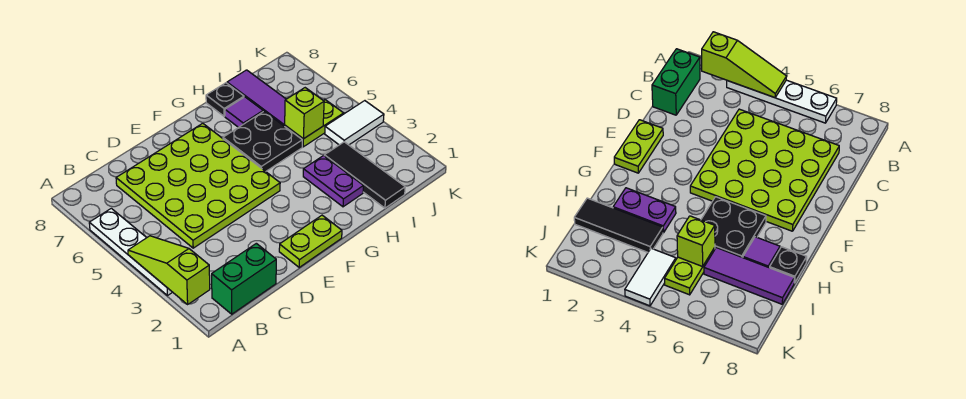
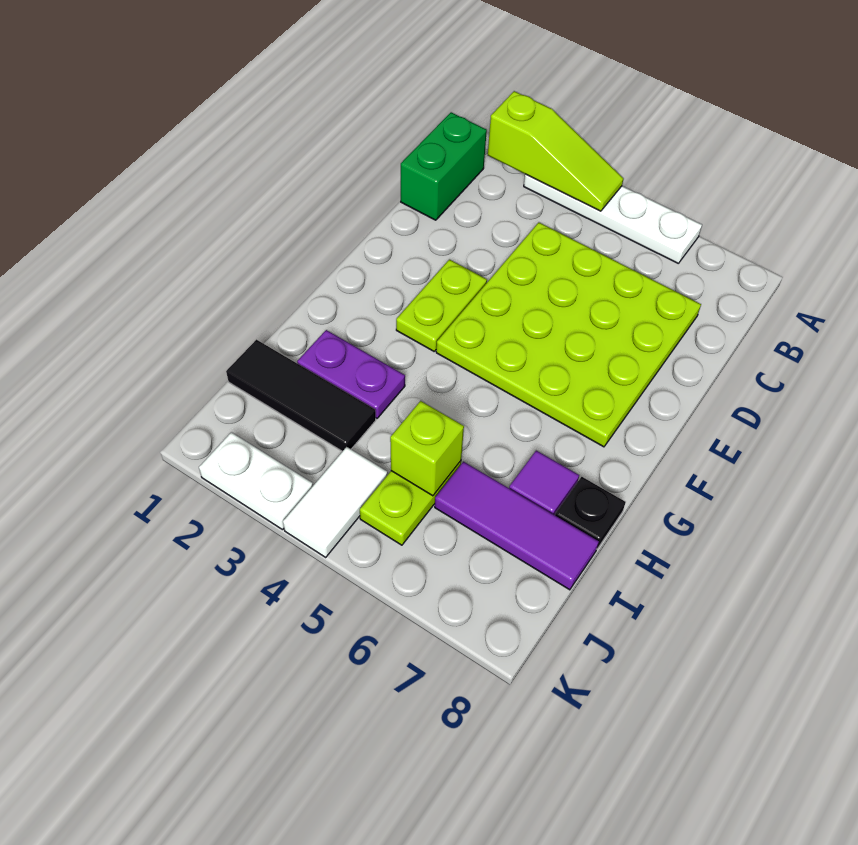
lime plate E1:F1 level 1 -> lime plate E3:F3 level 1
black plate G5:H6 level 1 -> none
none -> white plate K2:K3 level 1

